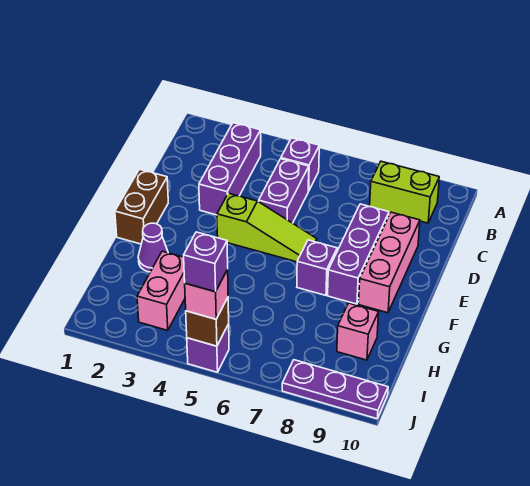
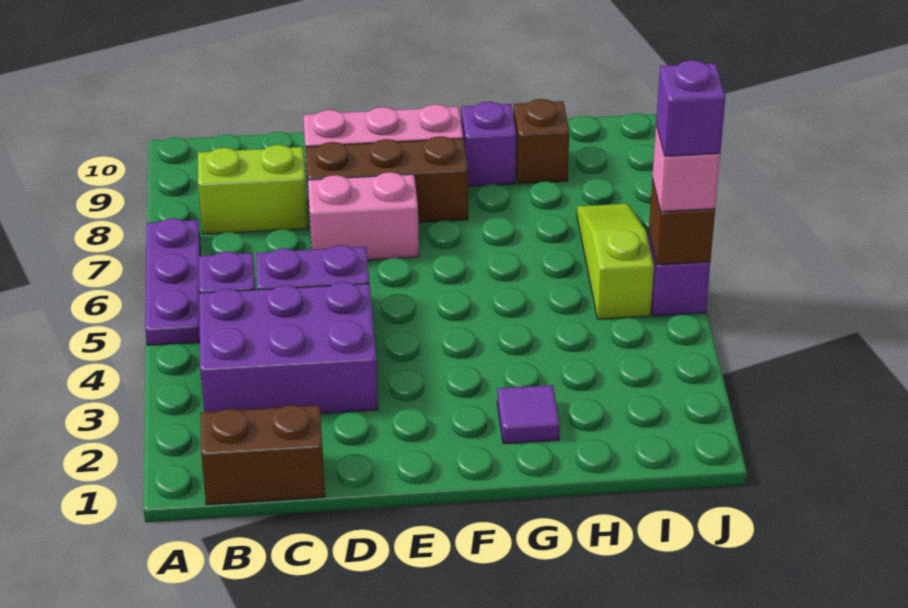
purple brick B3:D3 level 1 -> purple brick B3:D4 level 1
lime brick B8:B9 level 1 -> lime brick B8:C8 level 1
purple brick D8:F8 level 1 -> brown brick D8:F8 level 1
brown brick E1:F1 level 1 -> brown brick B1:C1 level 1
lime slope E4:E6 level 1 top 4 -> lime slope I5:I7 level 1 top 5
purple brick F7 level 1 -> purple brick G9 level 1
purple cone G2 level 1 -> purple tile G2 level 1
pink brick H3:I3 level 1 -> pink brick D7:E7 level 1
pink brick H9 level 1 -> brown brick H9 level 1
purple plate J8:J10 level 1 -> purple plate A5:A7 level 1

